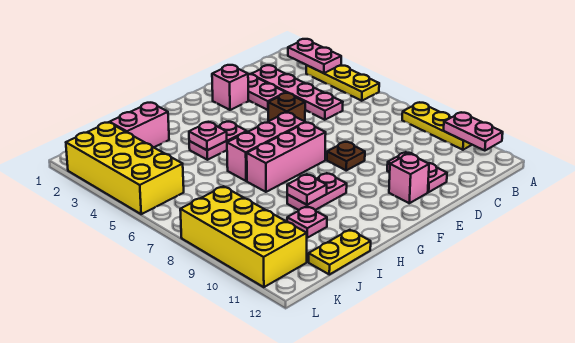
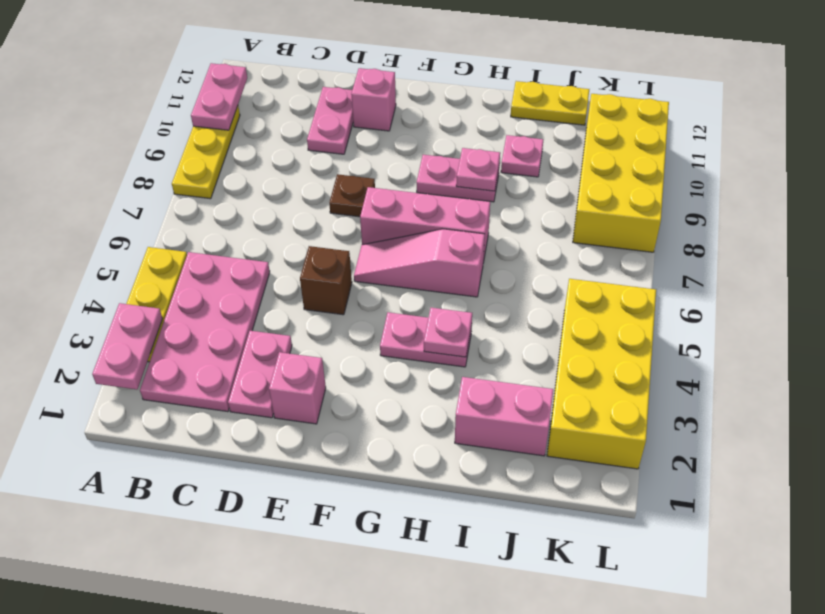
pink plate C2:C5 level 1 -> pink plate B2:C5 level 1
pink brick F6:H6 level 1 -> pink slope F6:H6 level 1 top H

